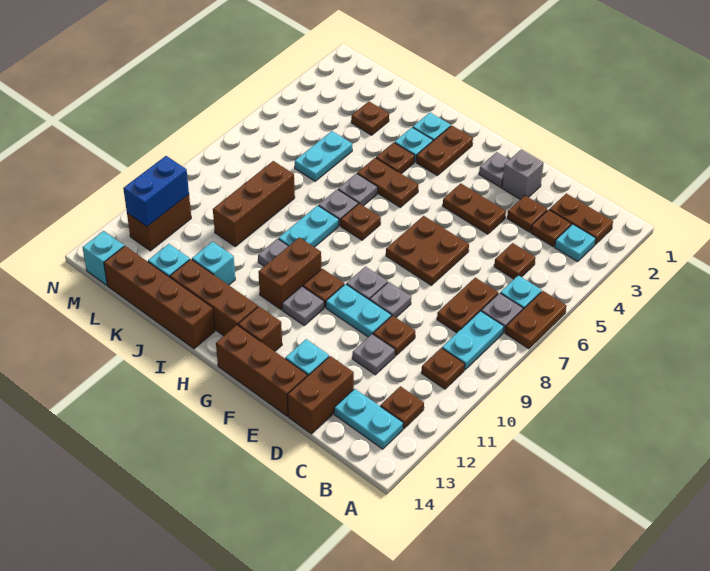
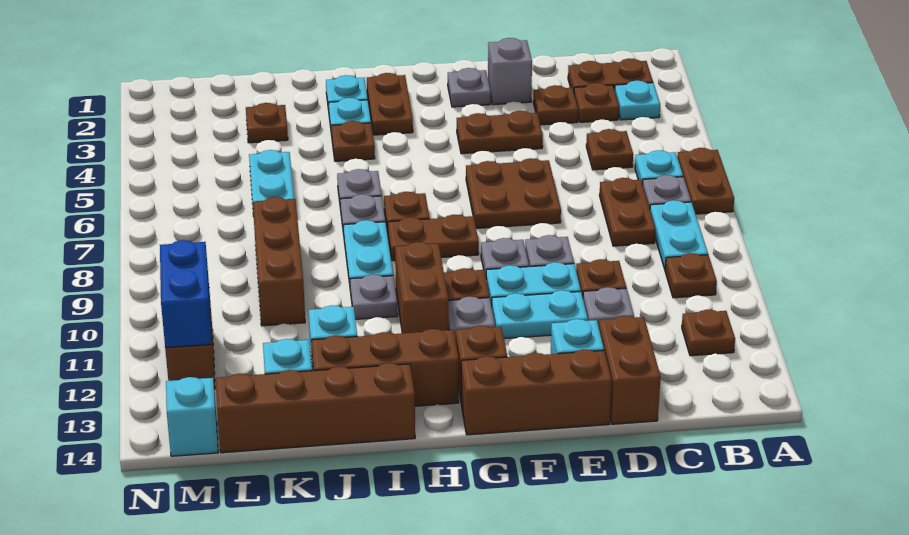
cyan plate B13:C13 level 1 -> cyan plate E11:F11 level 1
brown plate H5:I5 level 1 -> brown plate G8:H8 level 1

